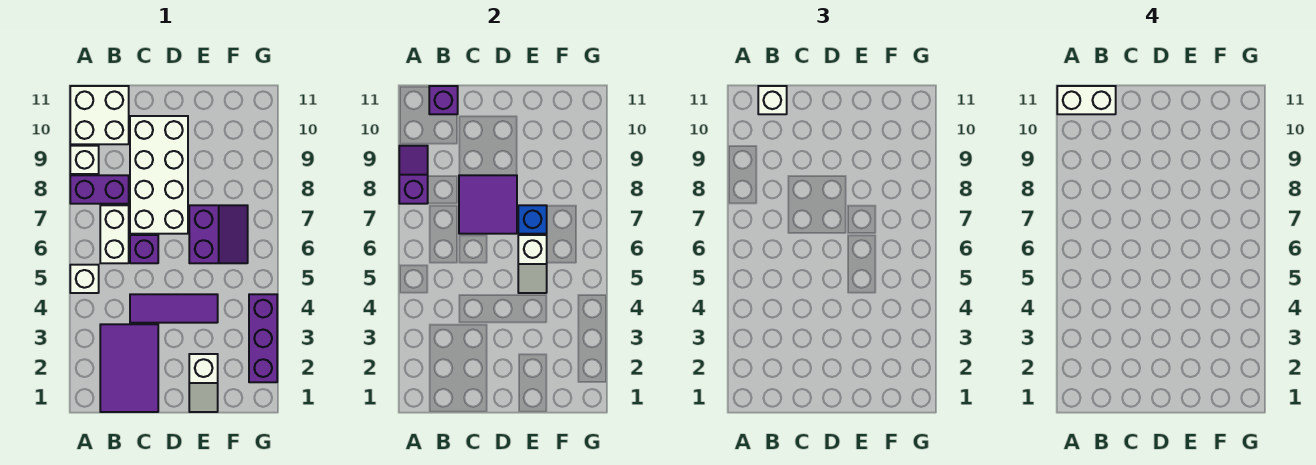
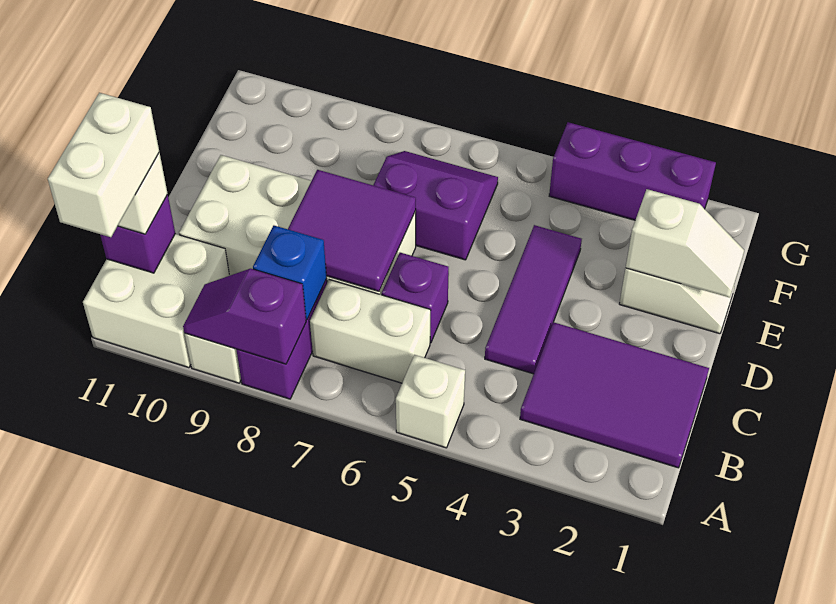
white slope E5:E6 level 2 top 6 -> white slope E1:E2 level 2 top 2
blue brick E7 level 2 -> blue brick B8 level 2

